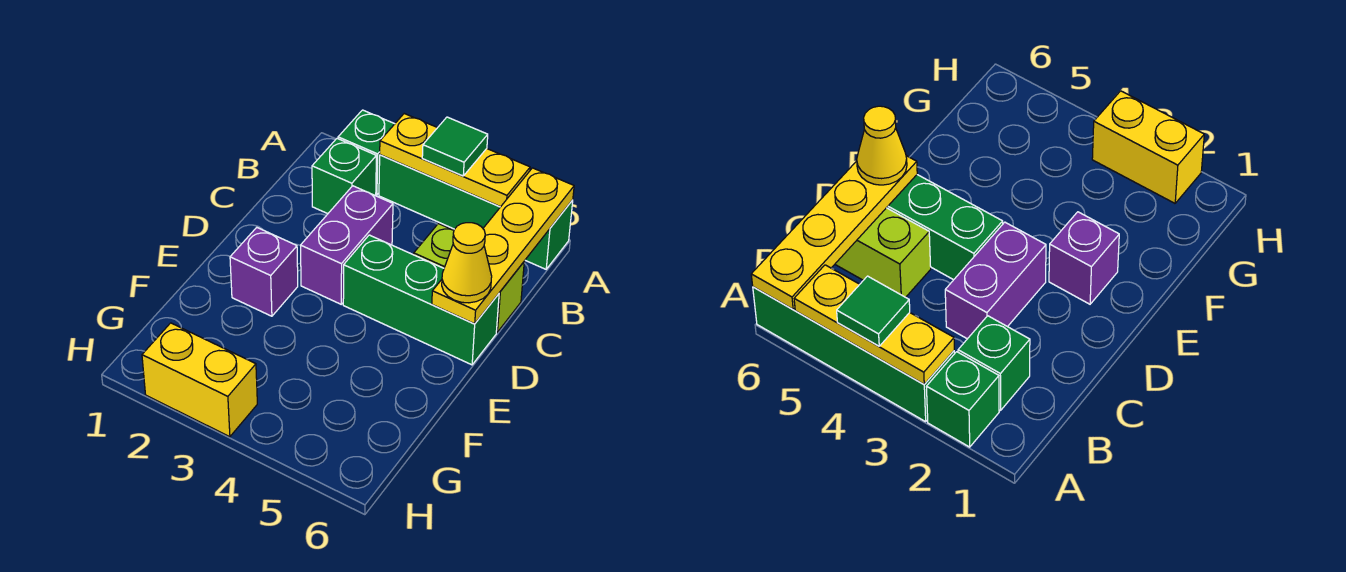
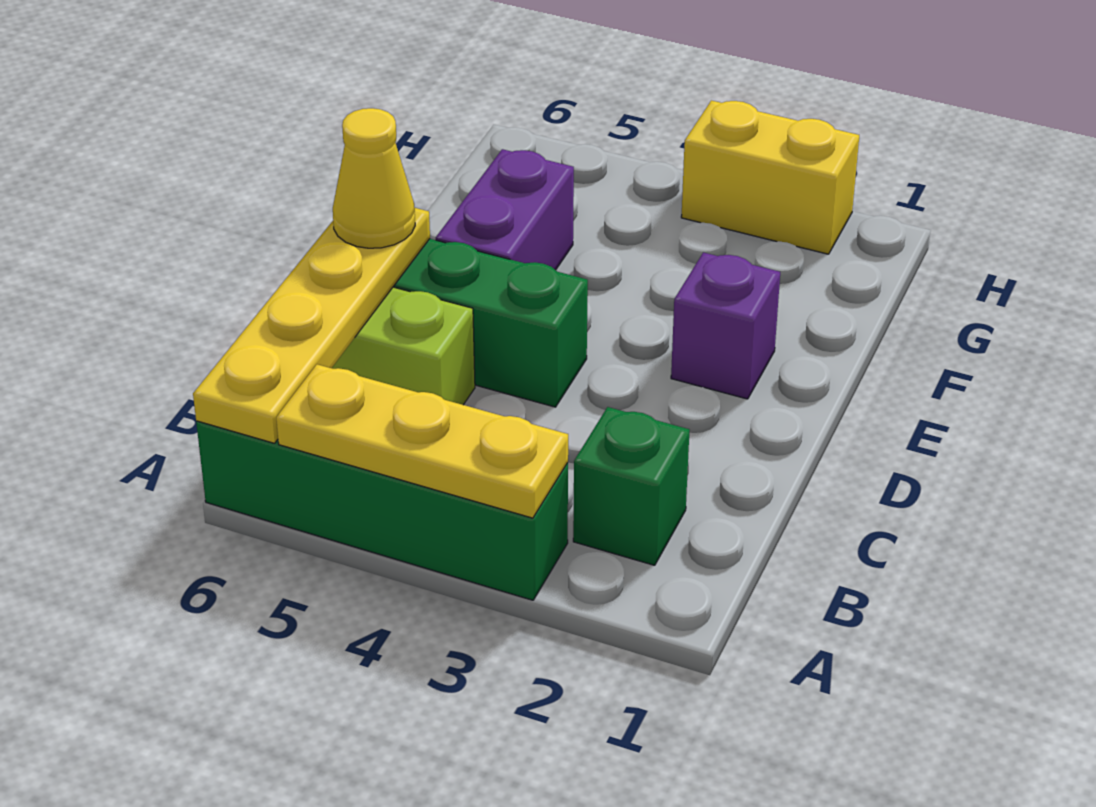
green brick A2 level 1 -> none
green tile A4 level 3 -> none
purple brick C3:D3 level 1 -> purple brick E5:F5 level 1

